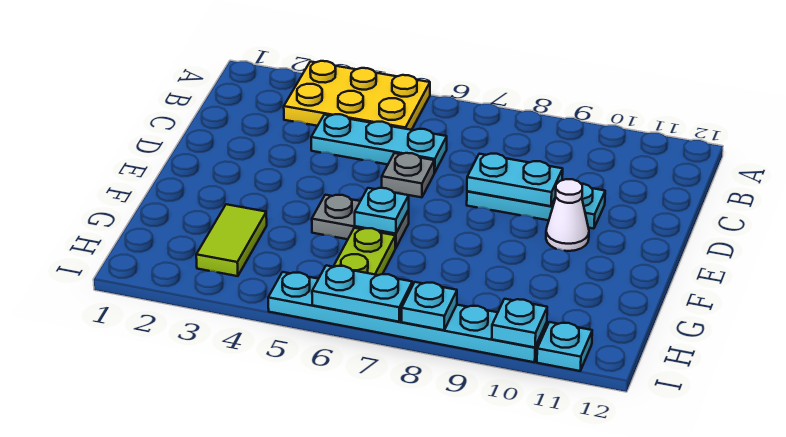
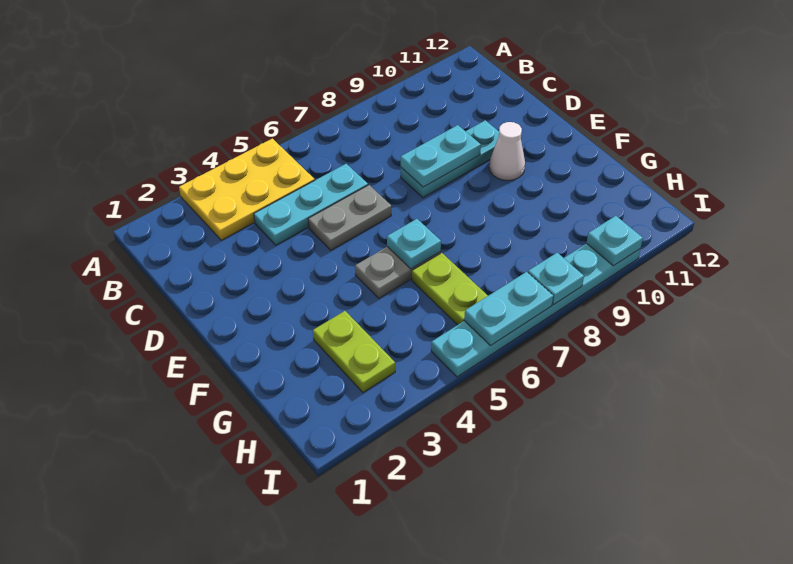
grey plate D6 level 1 -> grey plate D5:D6 level 1
lime tile G3:H3 level 1 -> lime plate G3:H3 level 1
cyan plate I11 level 1 -> none

